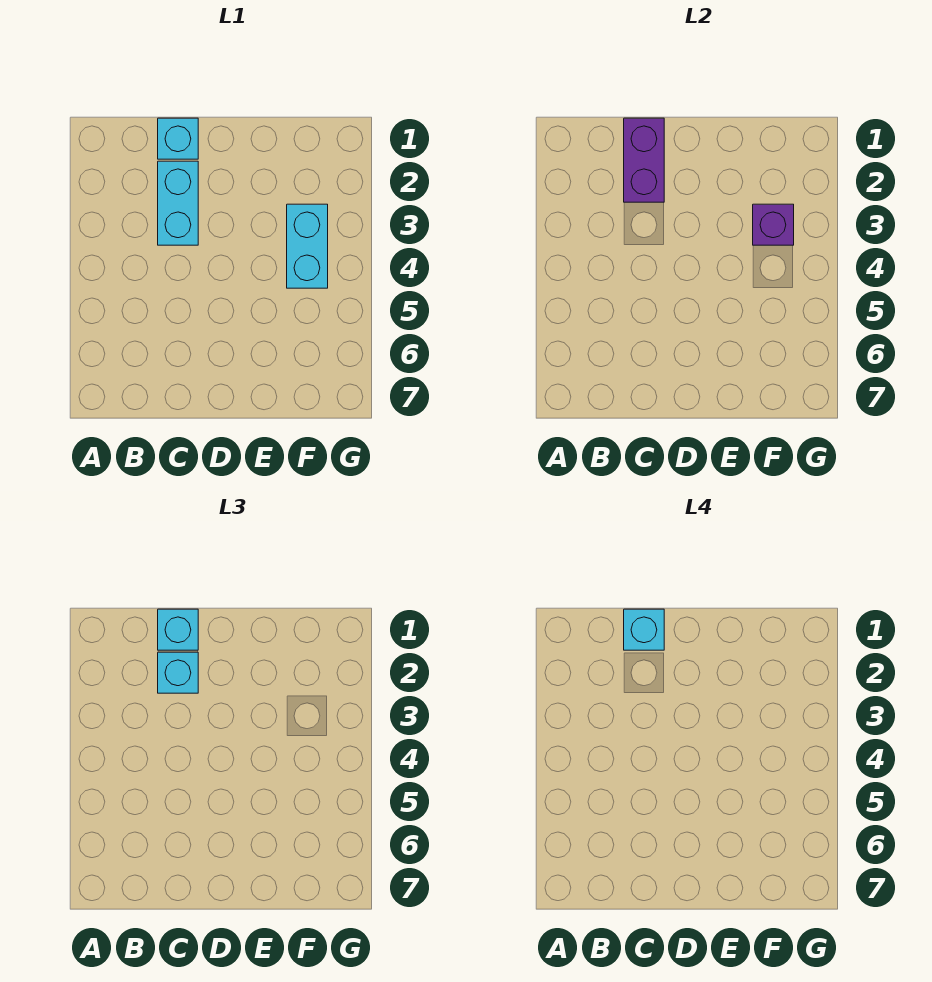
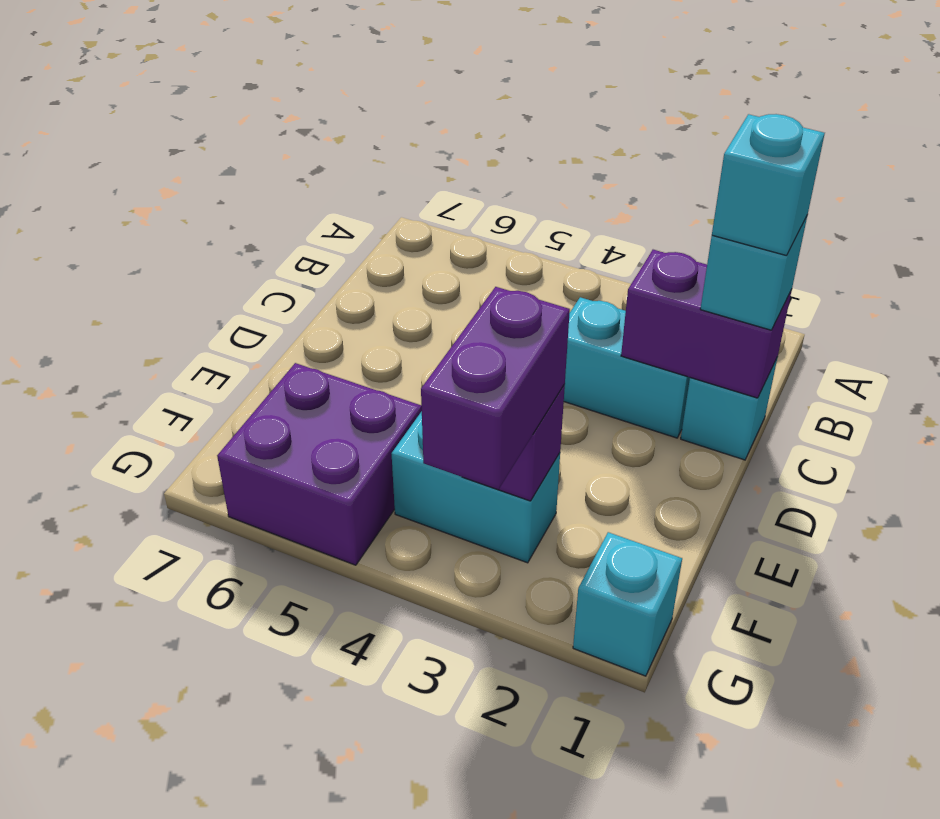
cyan brick C2 level 3 -> cyan brick G1 level 1
none -> purple brick F3:G3 level 3
none -> purple brick F5:G6 level 1

